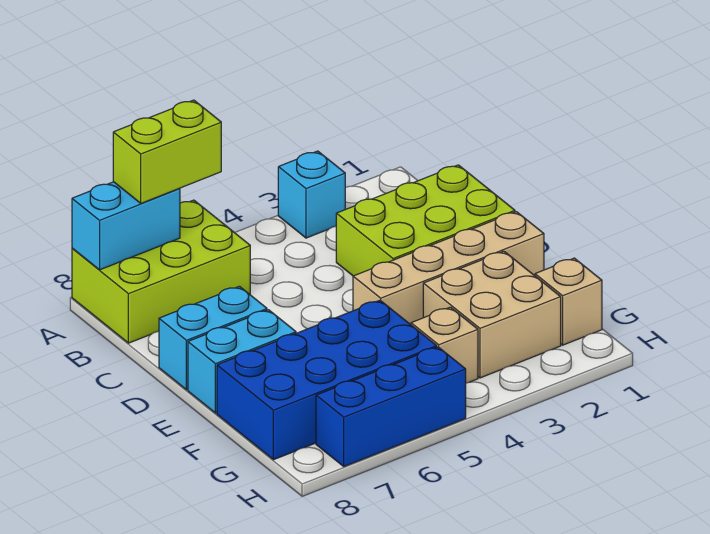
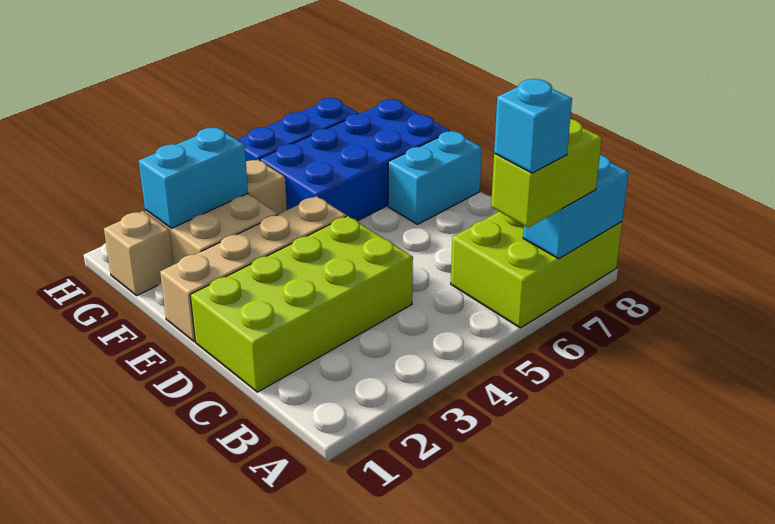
cyan brick A3 level 1 -> cyan brick A6 level 4
lime brick C1:D3 level 1 -> lime brick C1:D4 level 1
cyan brick D7:D8 level 1 -> cyan brick G2:G3 level 2

